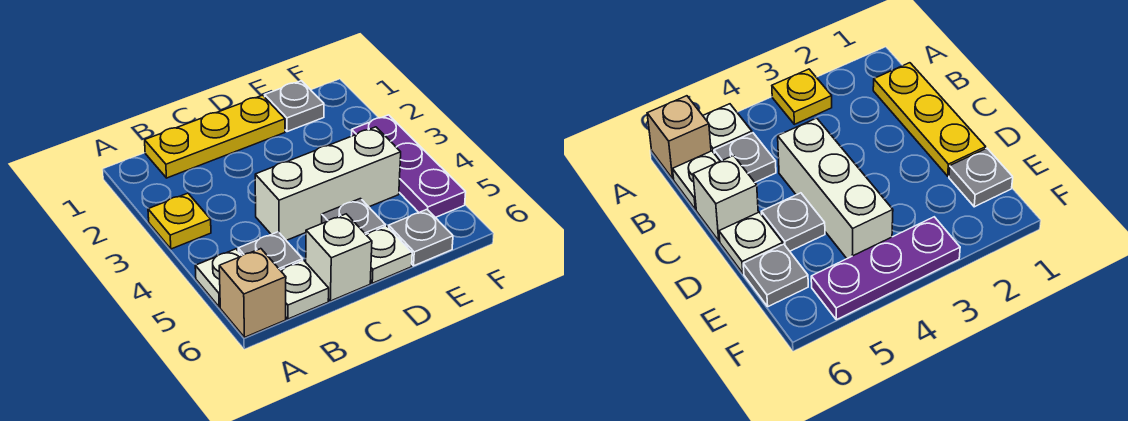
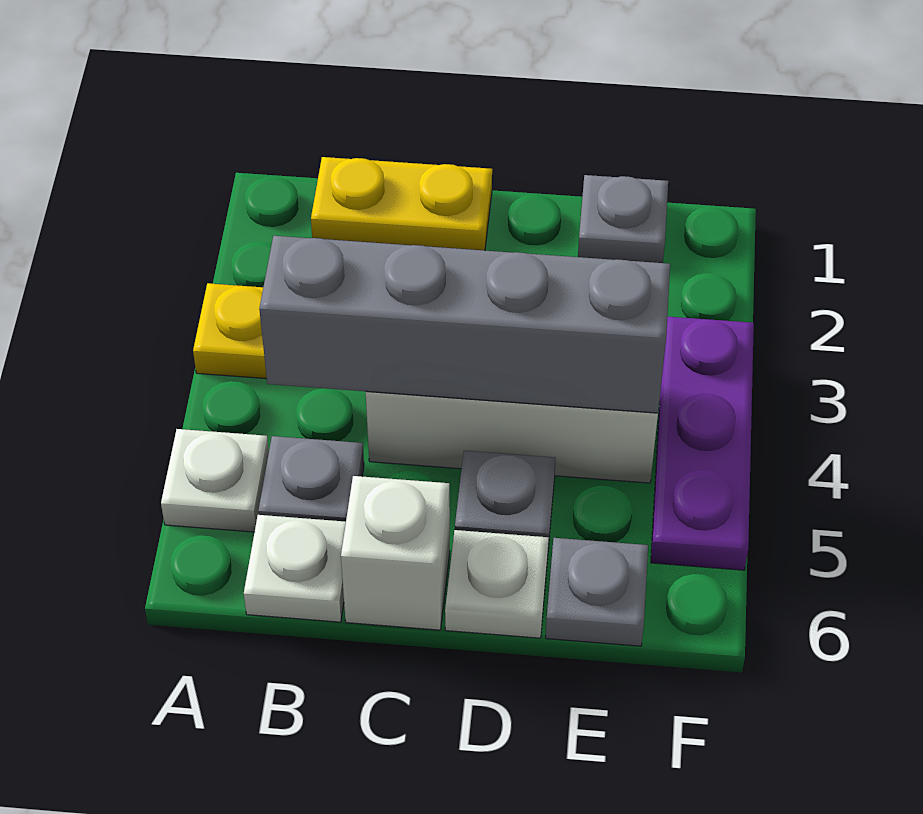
tan brick A6 level 1 -> none
yellow plate B1:D1 level 1 -> yellow plate B1:C1 level 1
none -> grey brick B4:E4 level 2

